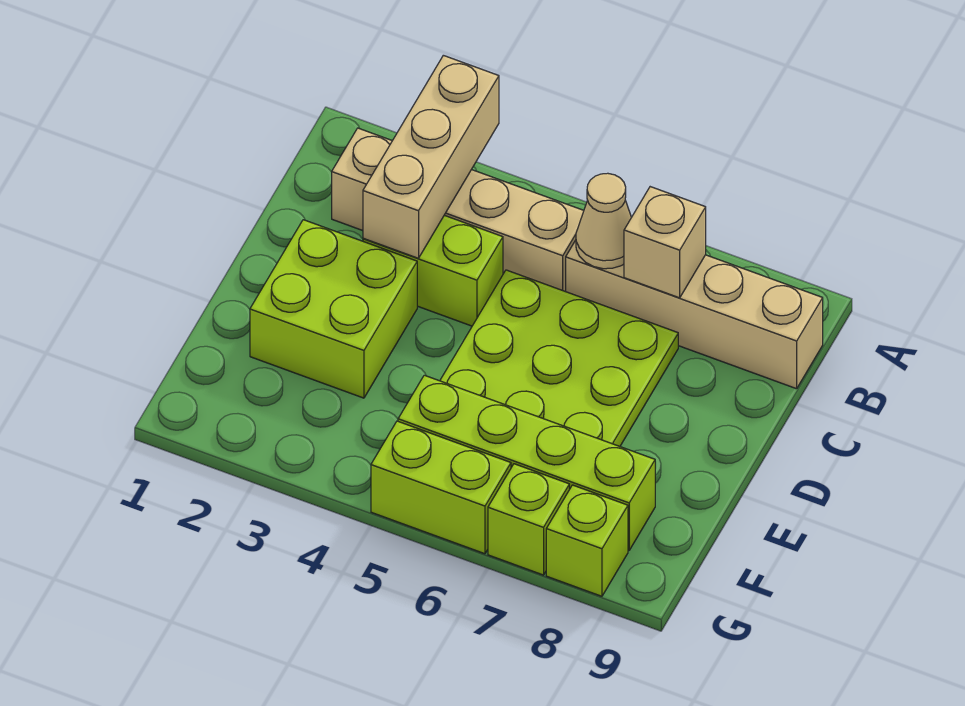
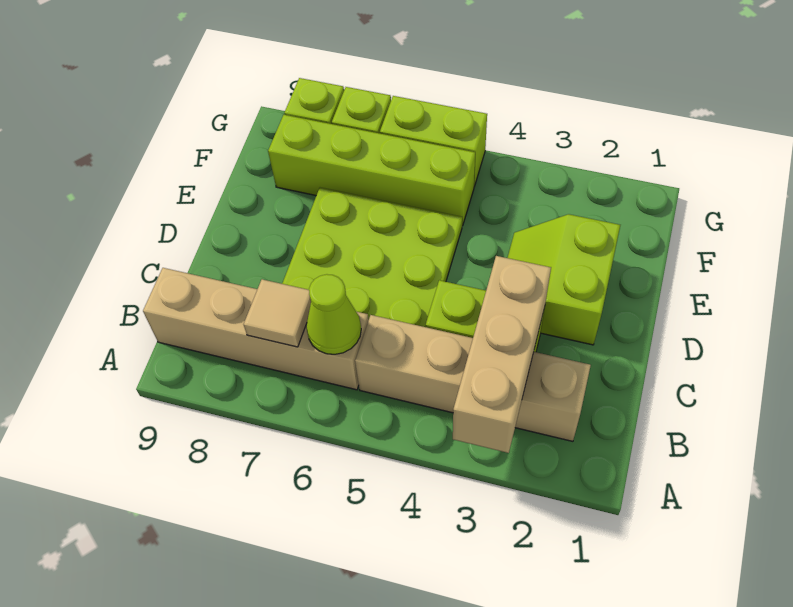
tan cone B6 level 2 -> lime cone B6 level 2
tan brick B7 level 2 -> tan tile B7 level 2
lime brick D2:E3 level 1 -> lime slope D2:E3 level 1 top 2

